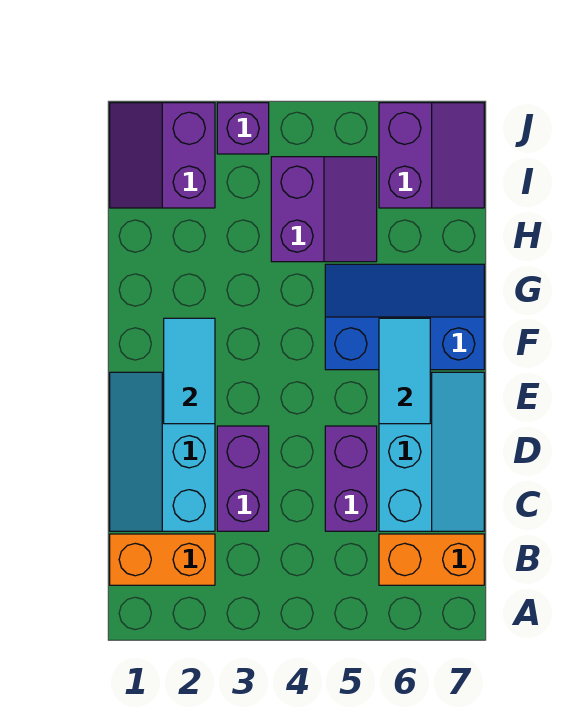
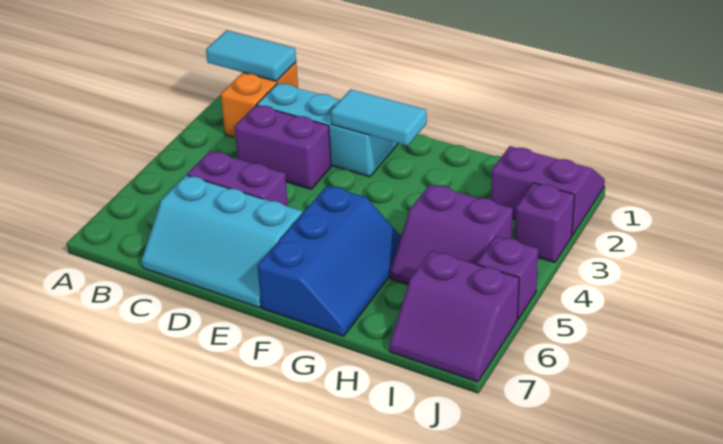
orange brick B6:B7 level 1 -> none
cyan tile E6:F6 level 2 -> cyan tile A1:B1 level 2
none -> purple brick J5 level 1

